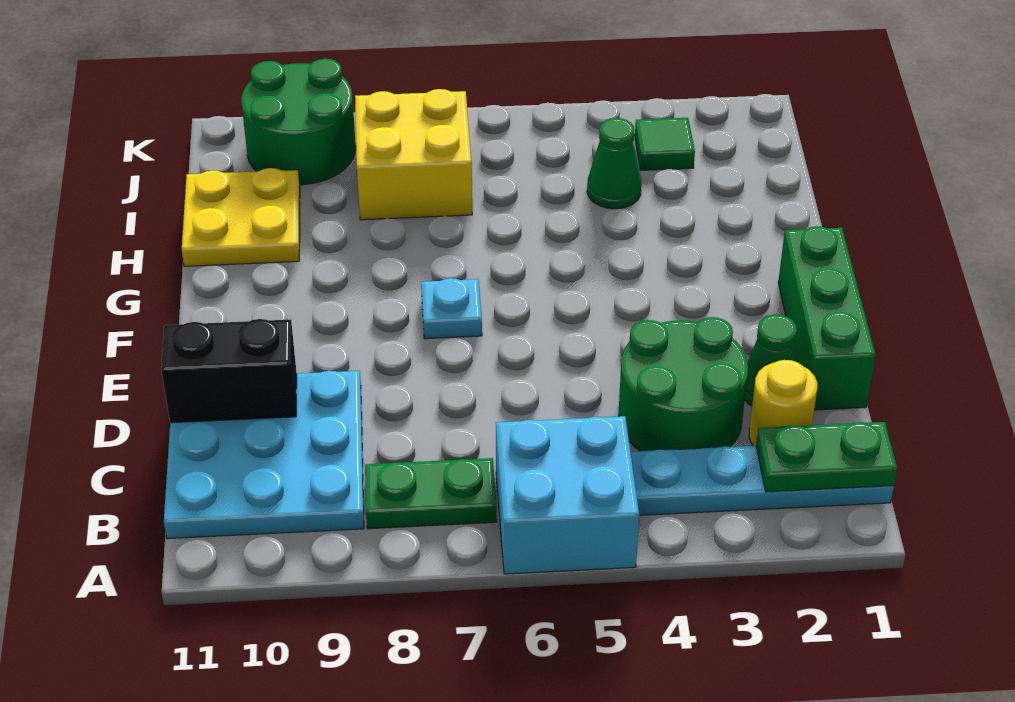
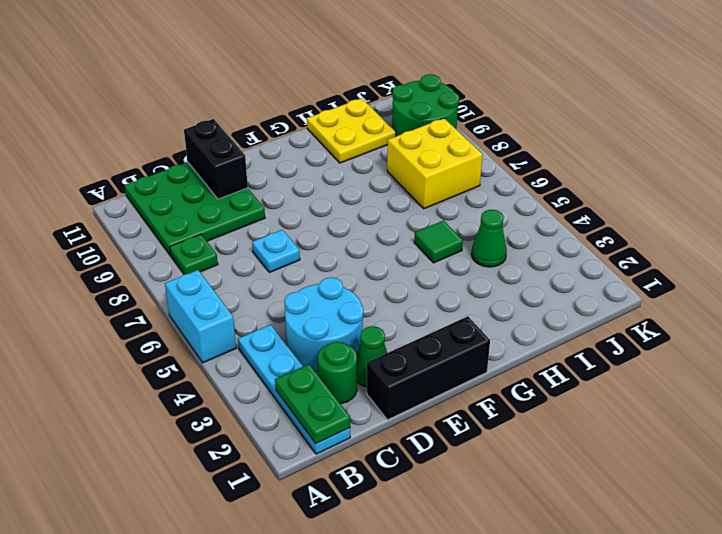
cyan brick A5:B6 level 1 -> cyan brick A5:A6 level 1
green plate B7:B8 level 1 -> green plate B8 level 1
cyan plate B9:D11 level 1 -> green plate B9:D11 level 1
yellow round brick C2 level 1 -> green round brick C2 level 1
green round brick C3:D4 level 1 -> cyan round brick C3:D4 level 1
green brick D1:F1 level 1 -> black brick D1:F1 level 1
cyan plate F7 level 1 -> cyan plate D7 level 1
green tile J3 level 1 -> green tile H5 level 1

